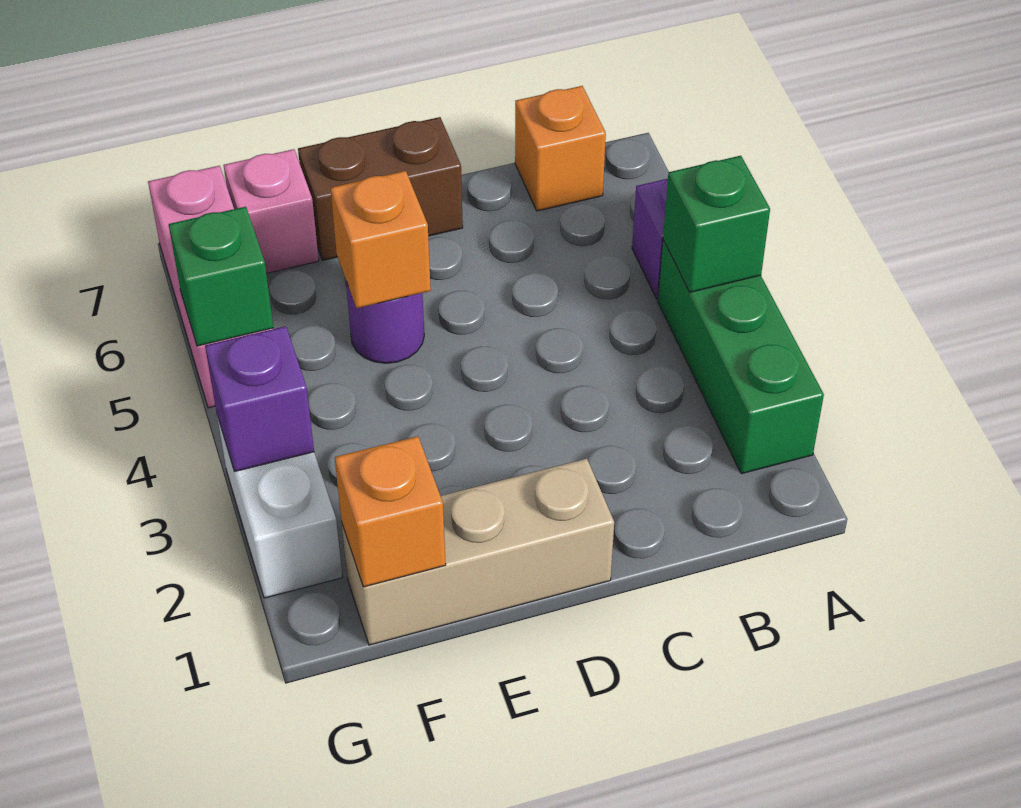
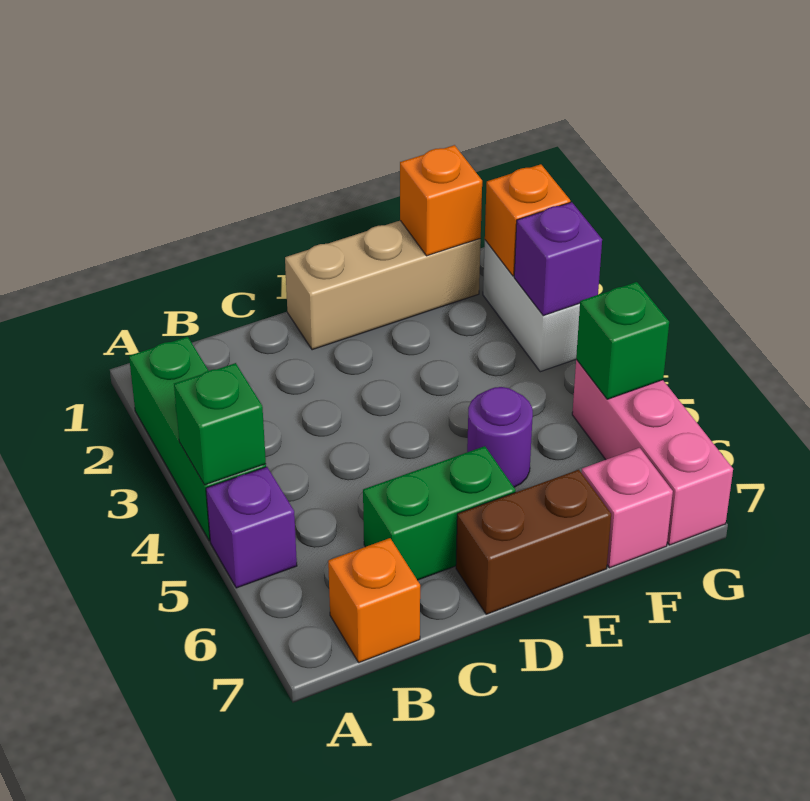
none -> green brick C6:D6 level 1
orange brick E5 level 2 -> orange brick G2 level 2

